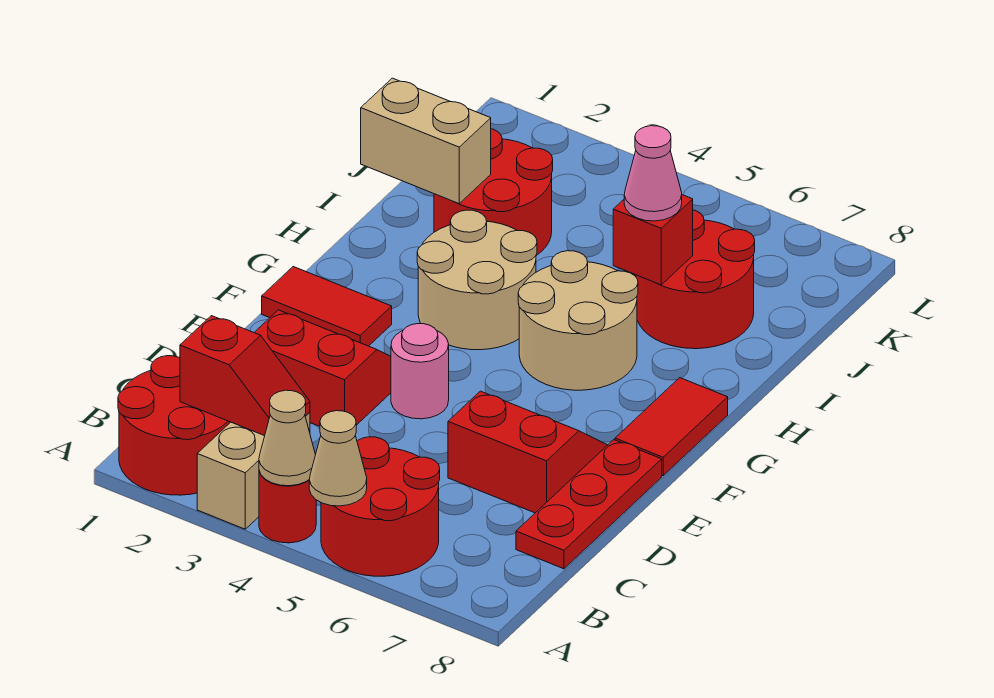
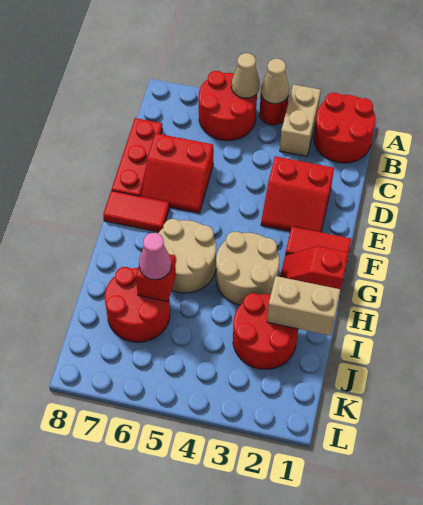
red slope B2:B3 level 2 top 2 -> red slope G1:G2 level 1 top 1
pink round brick E4 level 1 -> none
red tile F8:G8 level 1 -> red tile F7:F8 level 1

